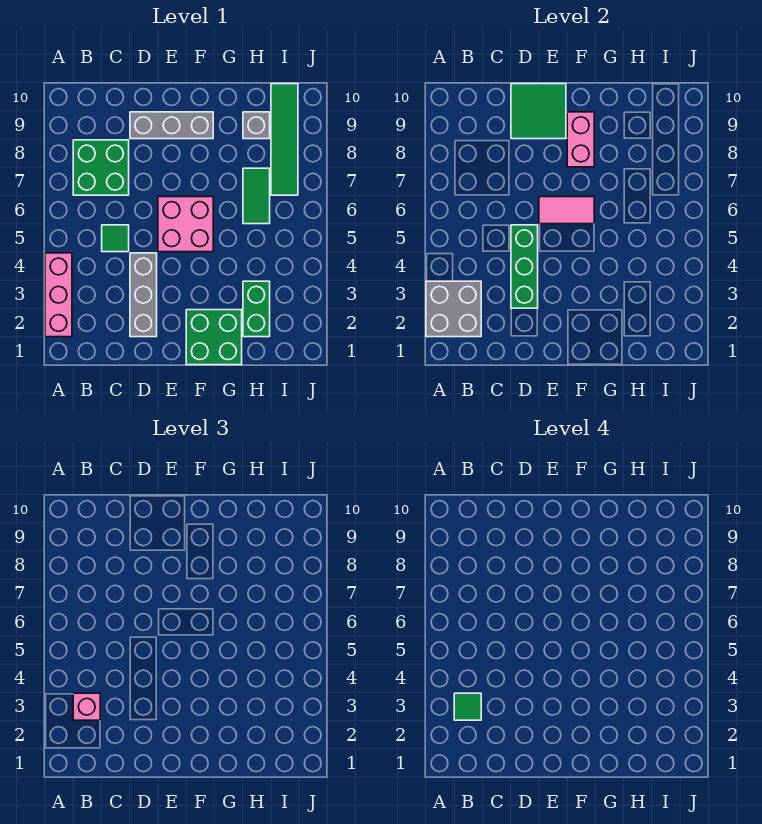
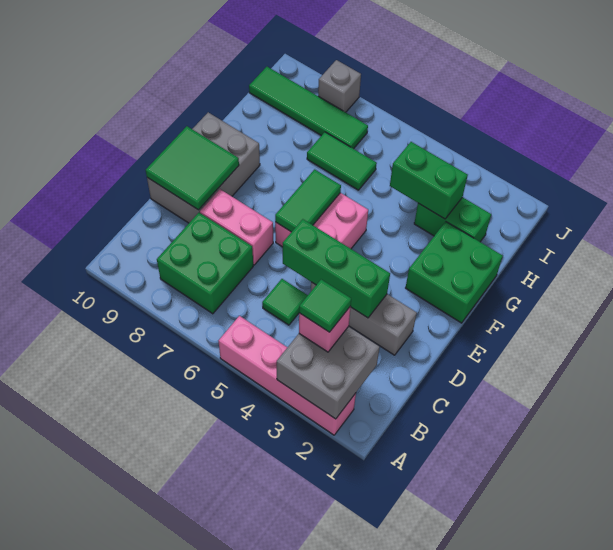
pink brick A2:A4 level 1 -> pink brick A2:A5 level 1
grey brick D9:F9 level 1 -> grey brick D9:F10 level 1
pink tile E6:F6 level 2 -> green tile E6:F6 level 2
pink brick F8:F9 level 2 -> pink brick D7:D8 level 1
none -> green brick H3:H4 level 2
grey brick H9 level 1 -> grey brick J8 level 1

